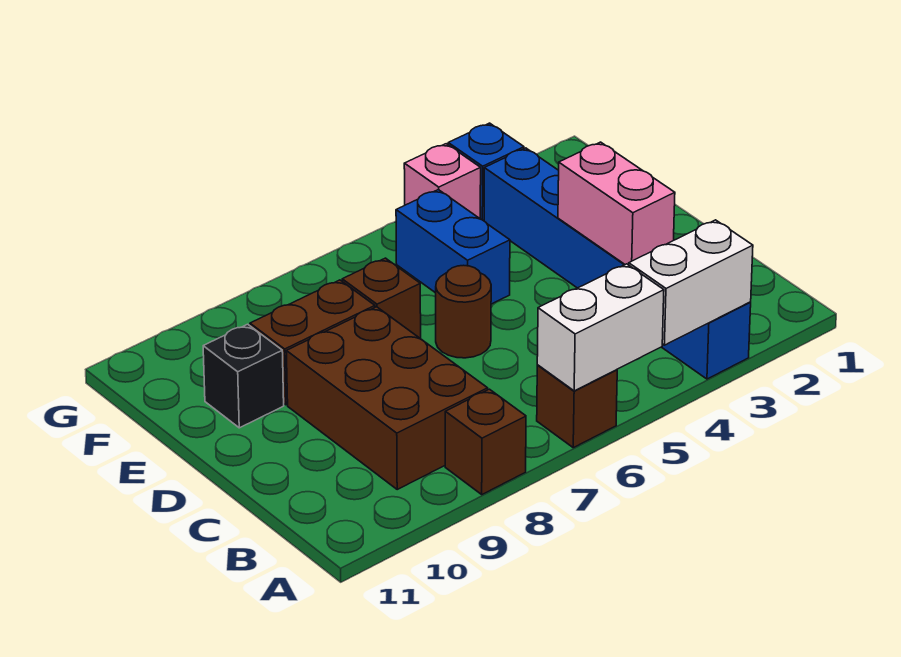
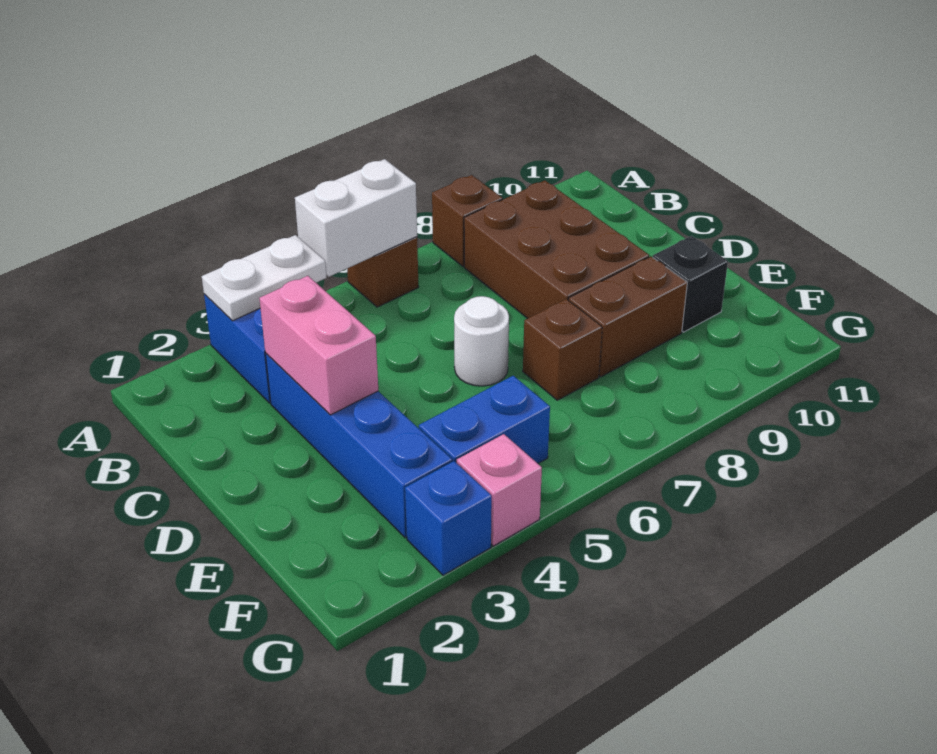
white brick A3:A4 level 2 -> white plate A3:A4 level 2
brown round brick D6 level 1 -> white round brick D6 level 1
blue brick E5:F5 level 1 -> blue brick F4:F5 level 1

